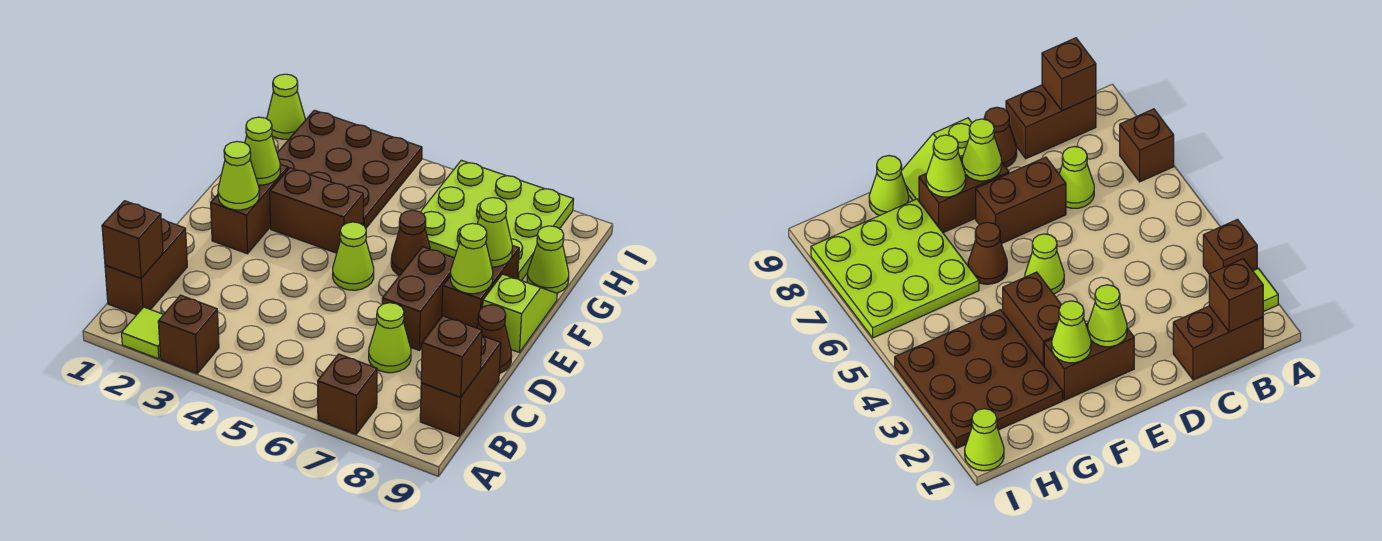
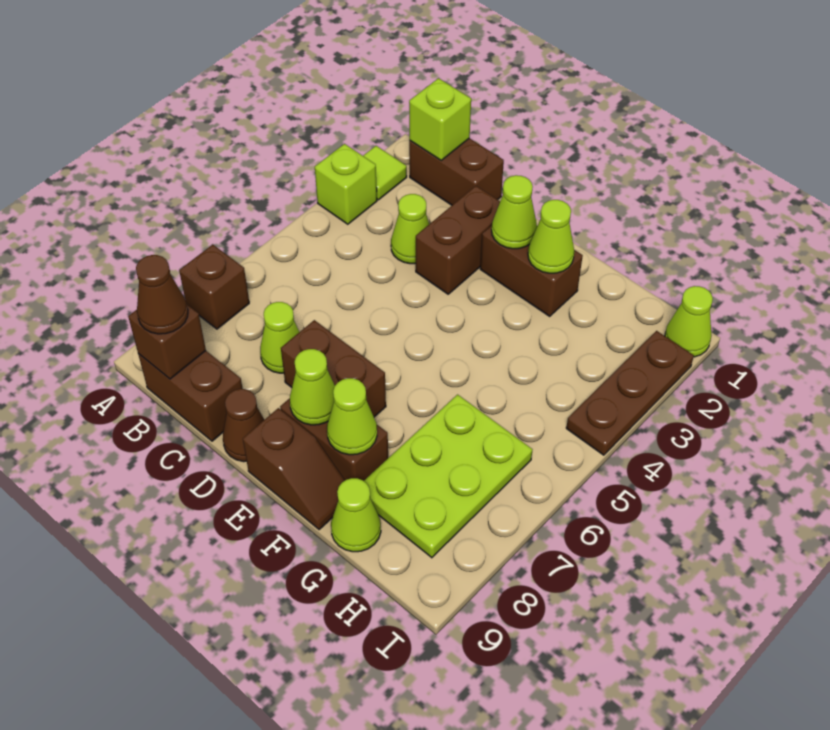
brown brick A3 level 1 -> lime brick A3 level 1
brown brick B1 level 2 -> lime brick B1 level 2
lime cone E5 level 1 -> lime cone C3 level 1
lime slope E9:F9 level 1 top E -> brown slope E9:F9 level 1 top E
brown brick F3:F4 level 1 -> brown brick D2:D3 level 1
brown cone F6 level 1 -> brown cone B9 level 3
brown plate G2:I4 level 1 -> brown plate I2:I4 level 1
lime plate G6:I8 level 1 -> lime plate G6:H8 level 1

